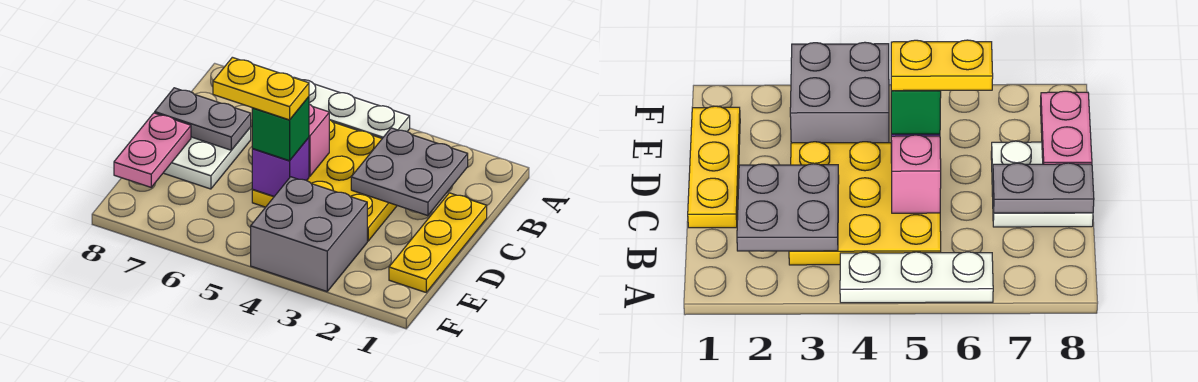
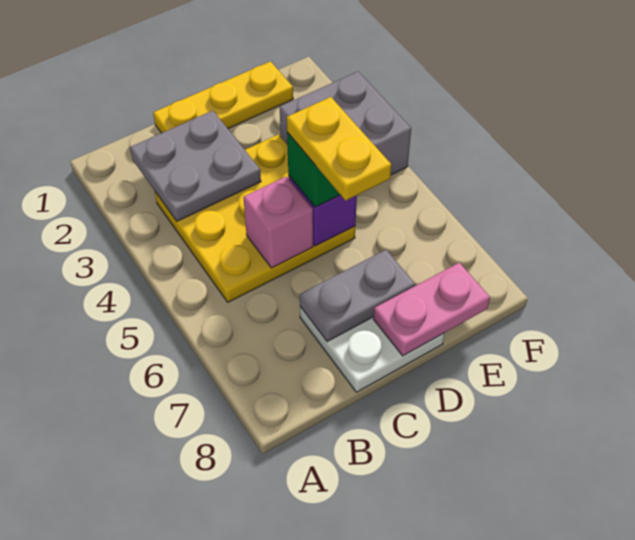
white plate A4:A6 level 1 -> none
grey plate C7:C8 level 2 -> grey plate C7:D7 level 2

